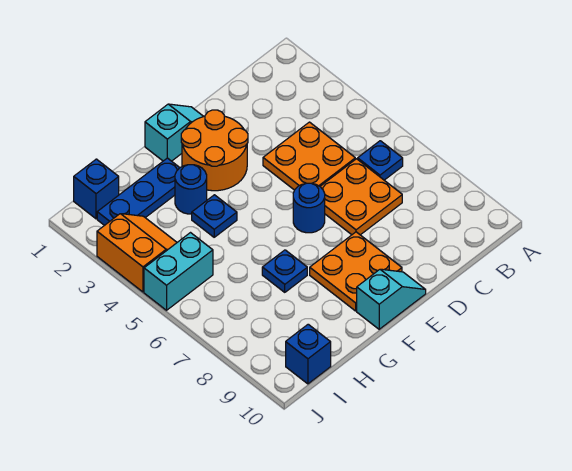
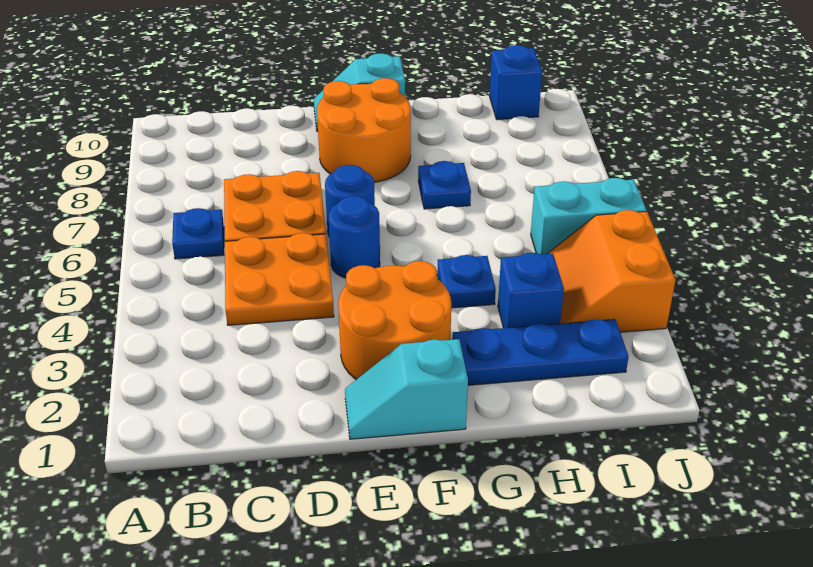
orange plate E8:F9 level 1 -> orange round brick E8:F9 level 1
blue round brick G3 level 1 -> blue round brick E5 level 1
blue brick I1 level 1 -> blue brick H3 level 1

